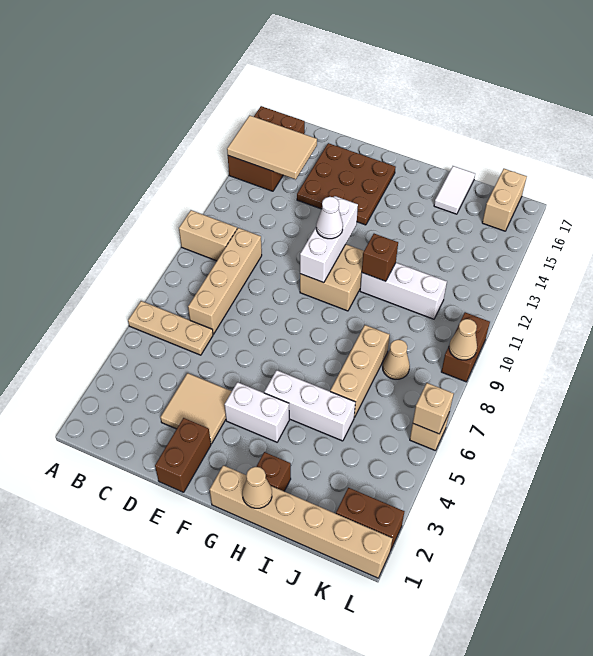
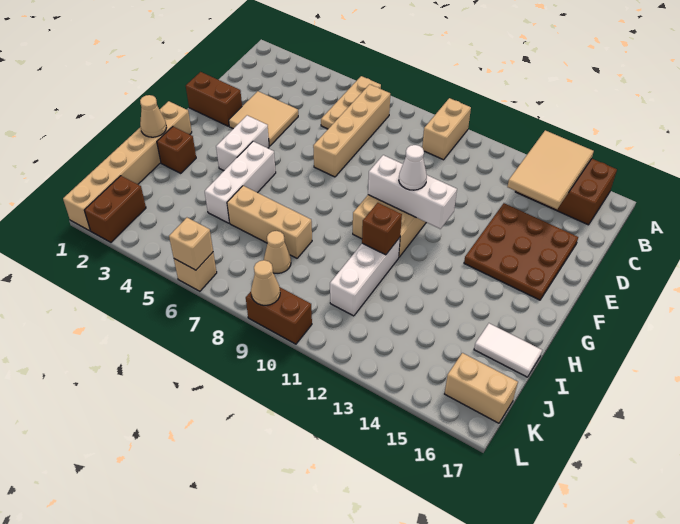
tan brick C7:C10 level 1 -> tan brick B7:E7 level 1

